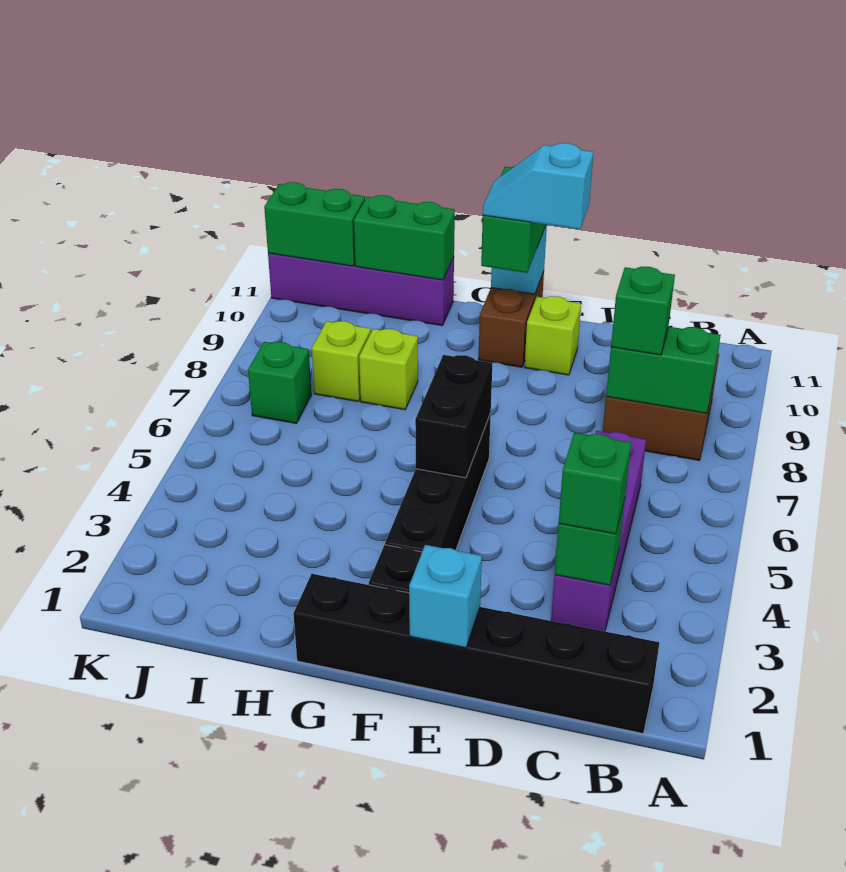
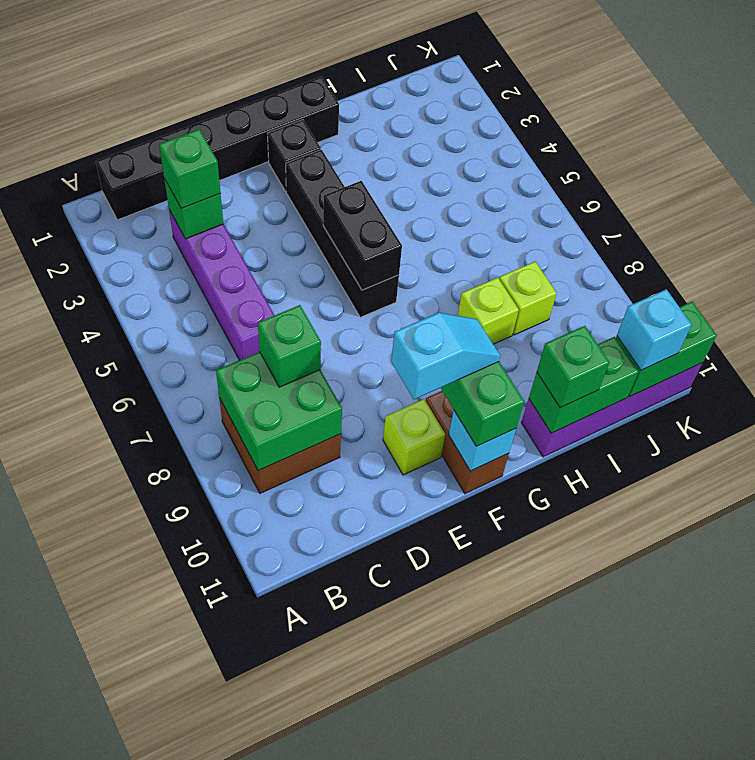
green brick B8:C8 level 2 -> green brick B8:C9 level 2
cyan brick E1 level 2 -> cyan brick J11 level 3
green brick J7 level 1 -> green brick H11 level 3

